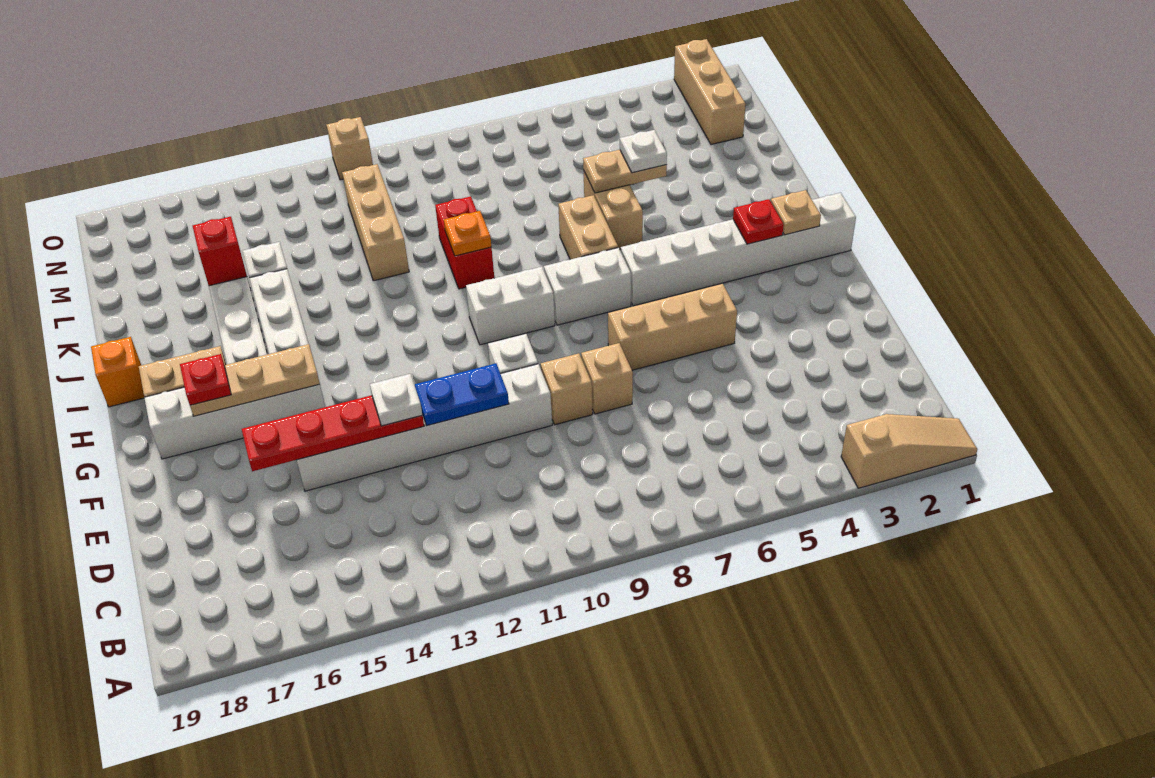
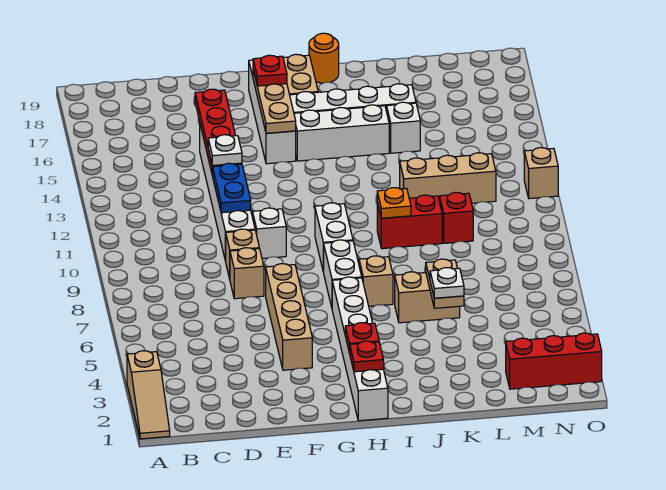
tan brick F5:F7 level 1 -> tan brick F4:F7 level 1
tan plate H2 level 2 -> red plate H2 level 2
tan brick I7:J7 level 1 -> tan brick I7 level 1
orange brick I19 level 1 -> orange round brick I19 level 1
red brick K16 level 2 -> red brick L10 level 1
tan brick M2:O2 level 1 -> red brick M2:O2 level 1

